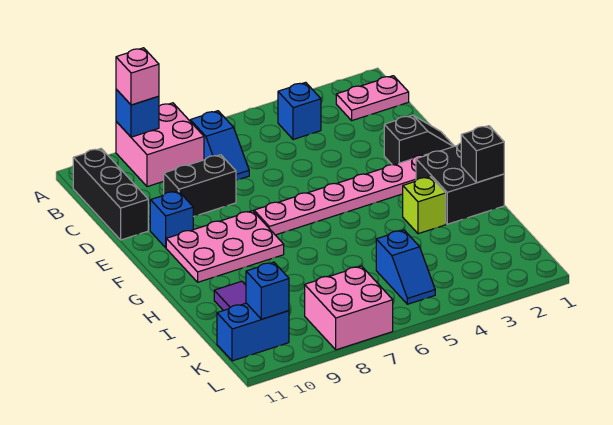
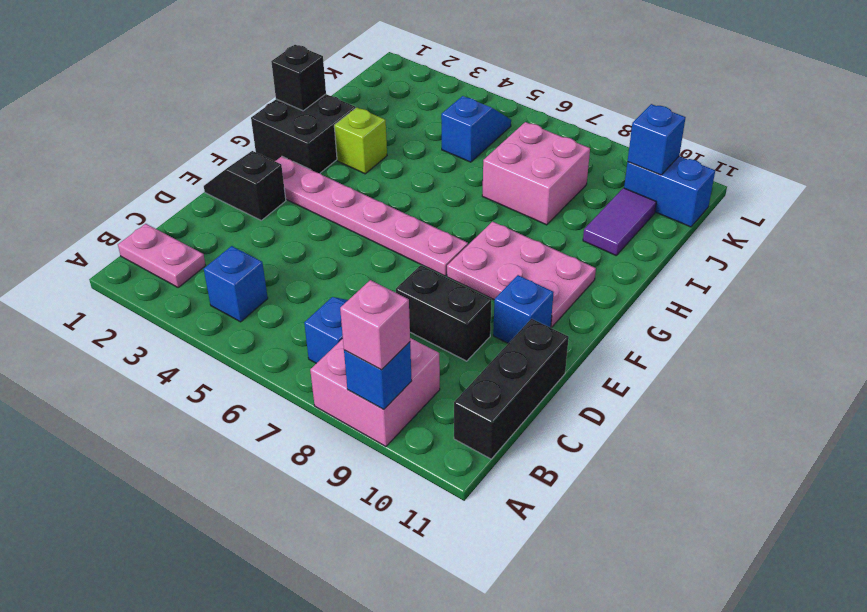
pink brick K7:L8 level 1 -> pink brick I7:J8 level 1

